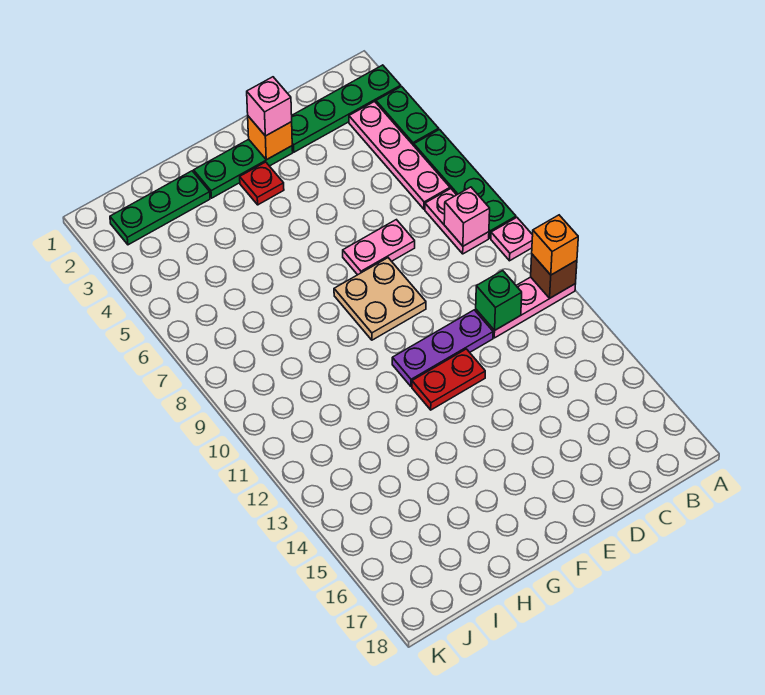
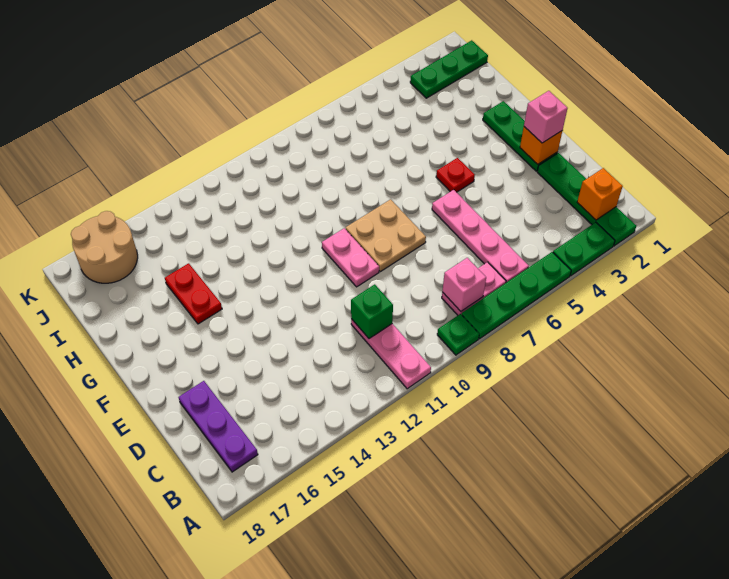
pink plate A9 level 1 -> green plate A9 level 1
brown brick A11 level 2 -> none
orange brick A11 level 3 -> orange brick B2 level 2
pink plate B3:B6 level 1 -> pink plate B6:E6 level 1
pink plate D7:E7 level 1 -> pink plate E10:F10 level 1
purple plate D11:F11 level 1 -> purple plate B17:D17 level 1
red plate E12:F12 level 1 -> red plate G15:H15 level 1
red plate F3 level 1 -> red plate F5 level 1
green plate H2:J2 level 1 -> green plate J1:J3 level 1
none -> tan round brick J16:K17 level 1

